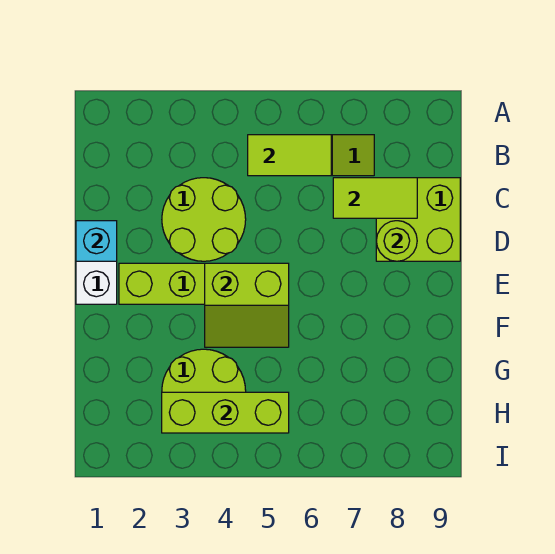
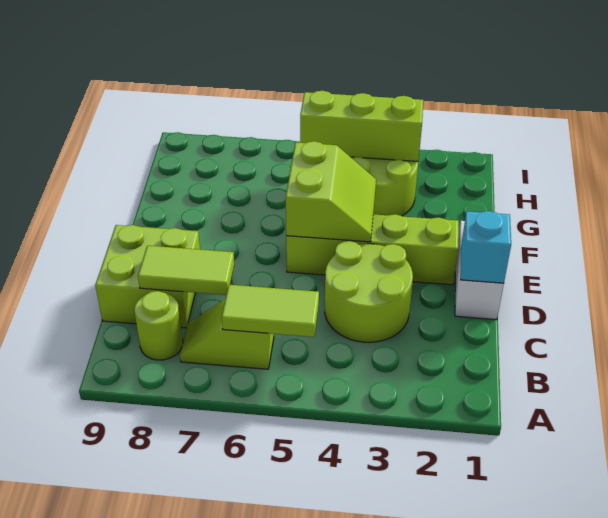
lime round brick D8 level 2 -> lime round brick B8 level 1
lime slope E4:F5 level 2 top E -> lime slope E4:F5 level 2 top 5

